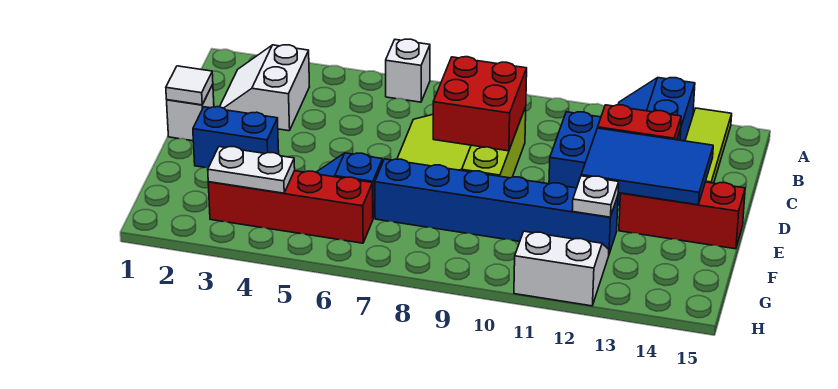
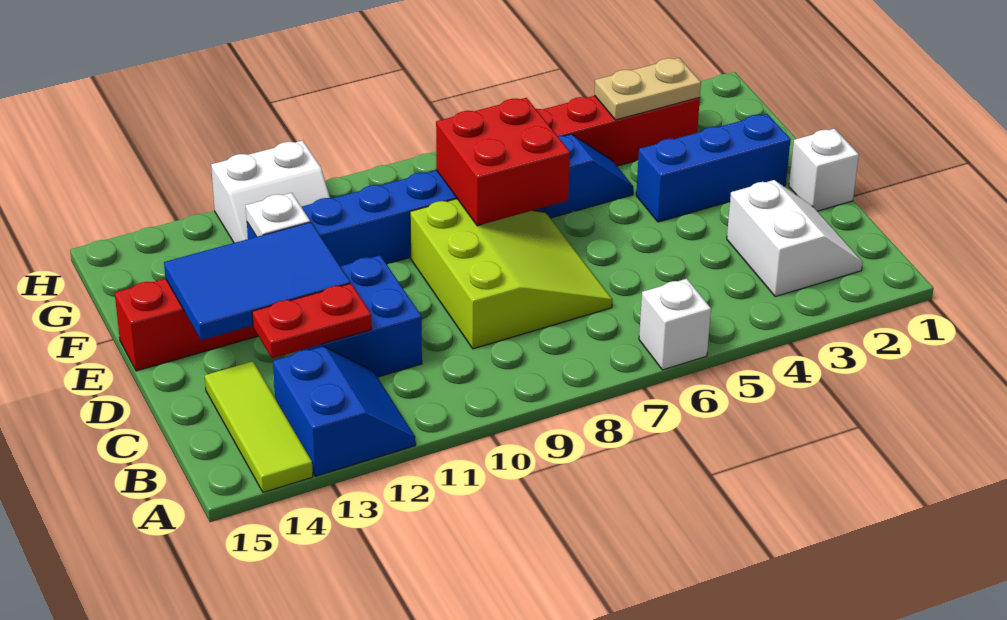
red brick C8:D9 level 2 -> red brick E7:F8 level 2
white tile D1 level 2 -> none
blue brick E2:E3 level 1 -> blue brick E2:E4 level 1
white plate G3:G4 level 2 -> tan plate G3:G4 level 2

